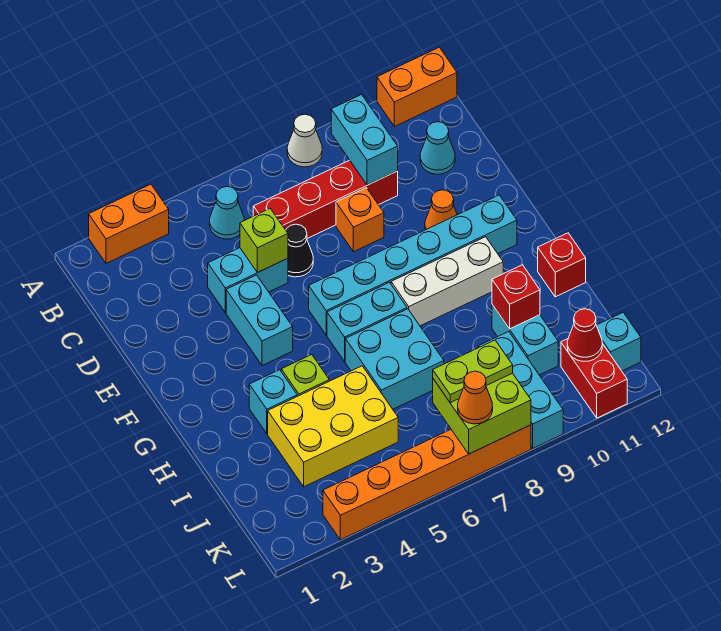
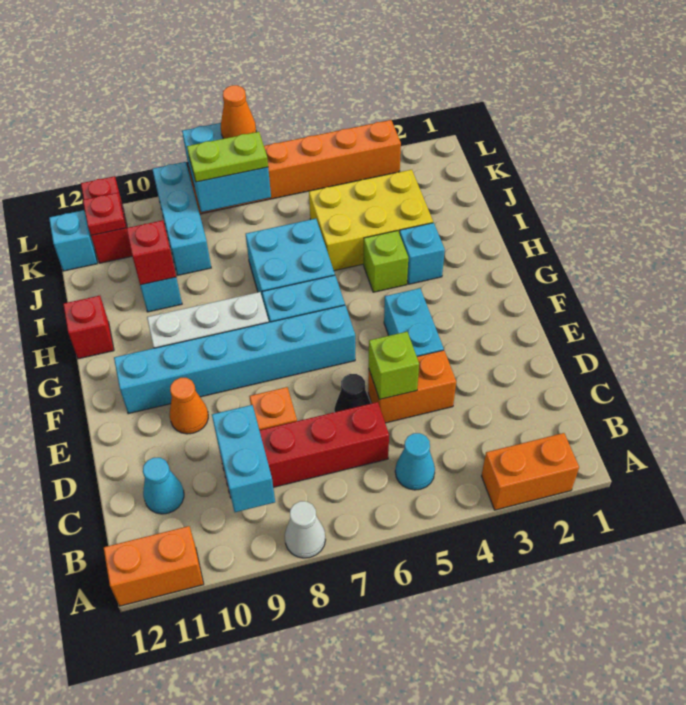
cyan brick D4:D5 level 1 -> orange brick D4:D5 level 1
lime brick K7:L8 level 2 -> cyan brick K7:L8 level 2
red cone K11 level 2 -> red plate K11 level 2

